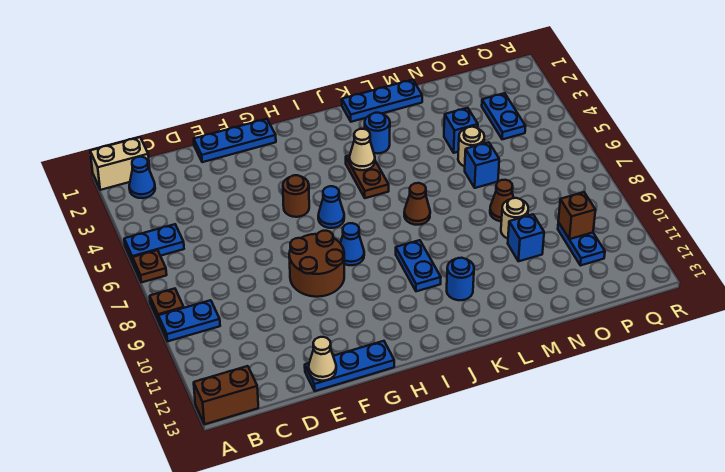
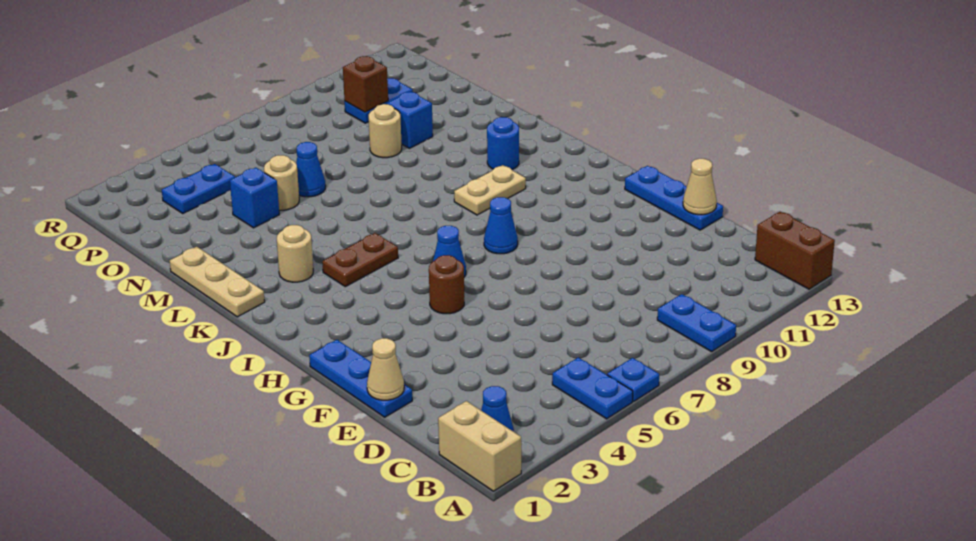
brown plate A6 level 1 -> blue plate A6 level 1
brown plate A8 level 1 -> none
brown round brick F8:G9 level 1 -> none
tan cone J4 level 2 -> tan cone E1 level 2
blue plate J9:J10 level 1 -> tan plate J9:J10 level 1
blue plate K1:M1 level 1 -> tan plate K1:M1 level 1
blue round brick K3 level 1 -> tan round brick K3 level 1
brown cone K7 level 1 -> none
blue brick N6 level 1 -> blue cone N6 level 1
brown cone N8 level 1 -> none

